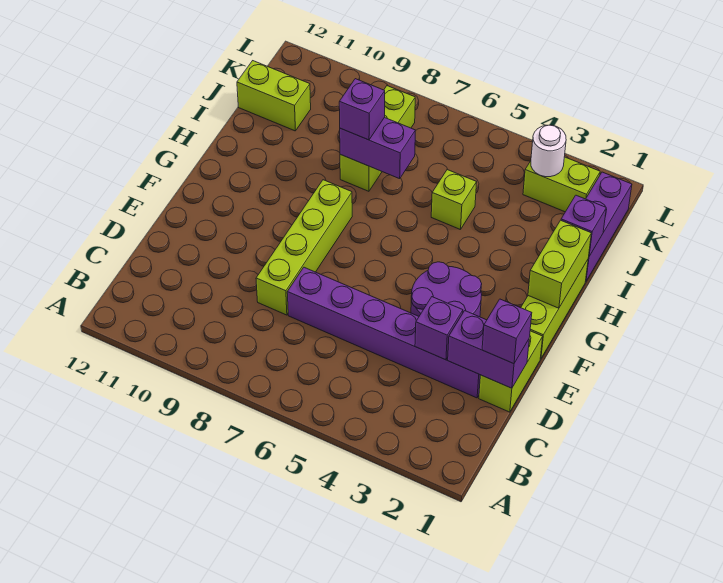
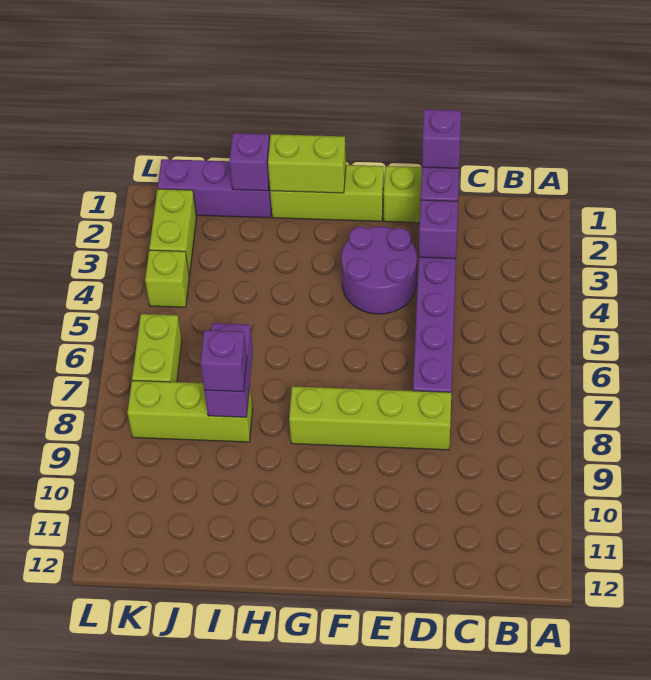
lime brick I5 level 1 -> lime brick K4 level 1
lime brick J11:J12 level 1 -> lime brick K6:K7 level 1
white round brick K3 level 2 -> none

